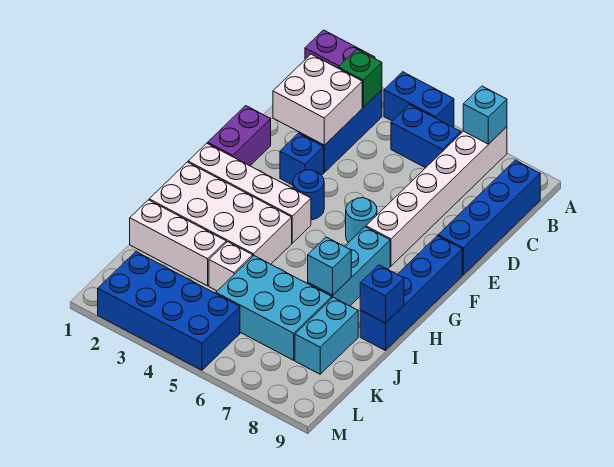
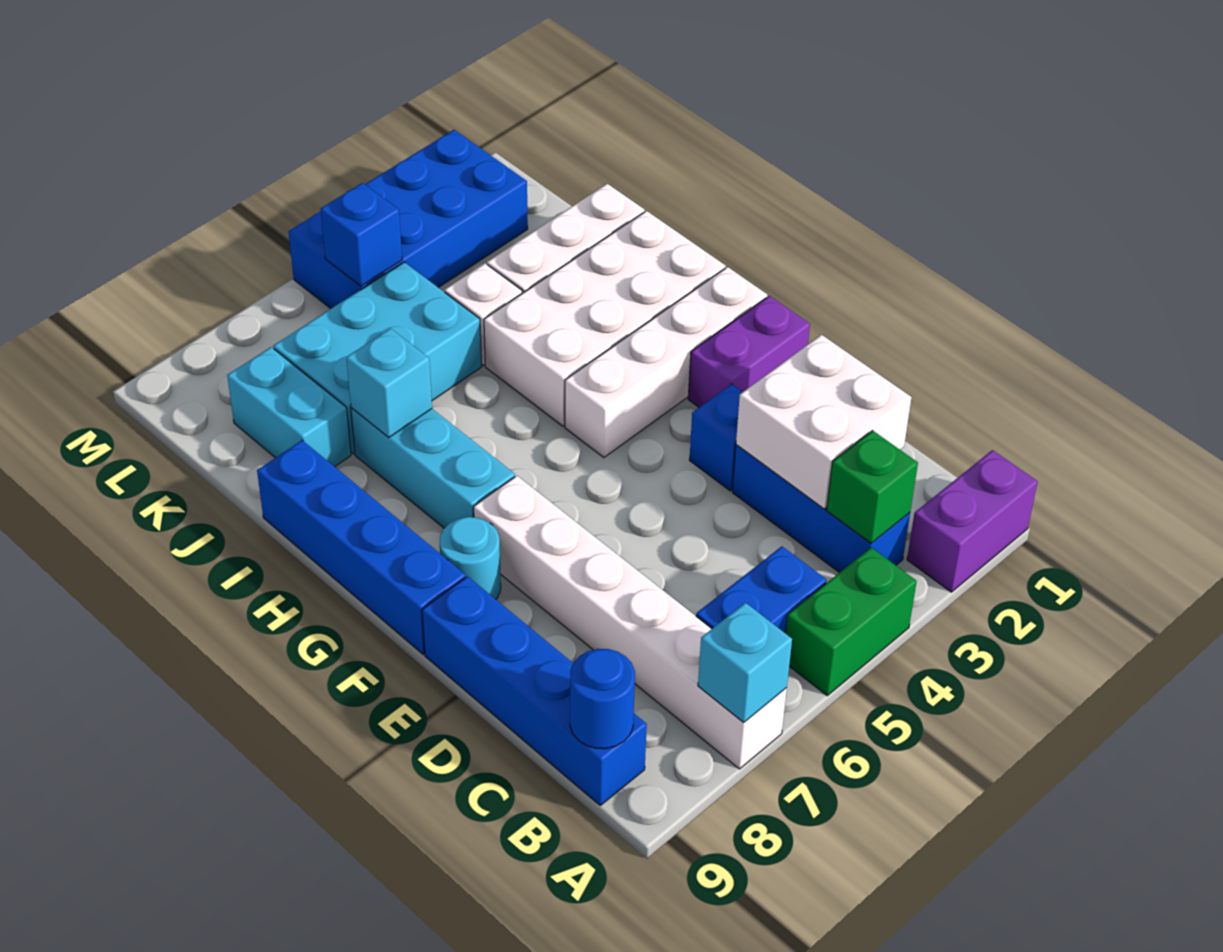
blue brick A4:A5 level 1 -> green brick A4:A5 level 1
purple brick E1:F1 level 1 -> purple brick F1:F2 level 1
blue round brick F4 level 1 -> blue round brick B9 level 2
cyan round brick F6 level 1 -> cyan round brick F8 level 1
blue brick I9 level 2 -> blue brick L5 level 2

